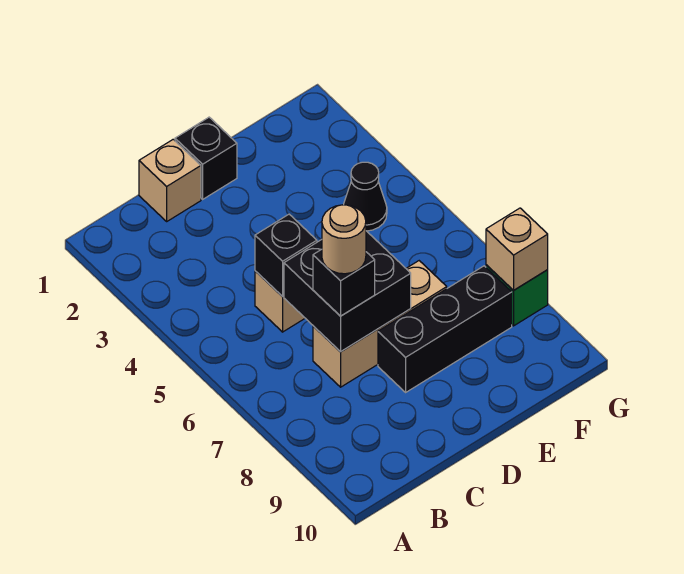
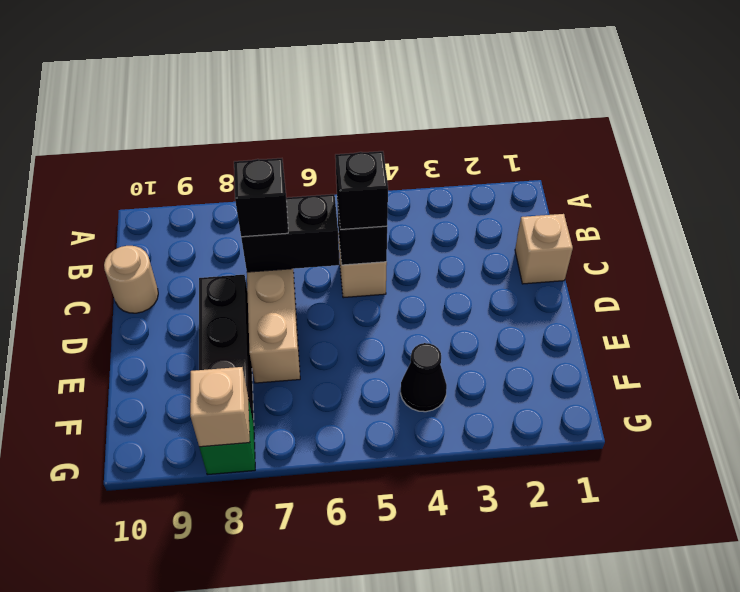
black brick C6:D7 level 2 -> black brick C6:C7 level 2
tan round brick C7 level 4 -> tan round brick C10 level 1
black brick D1 level 1 -> black brick C5 level 3

